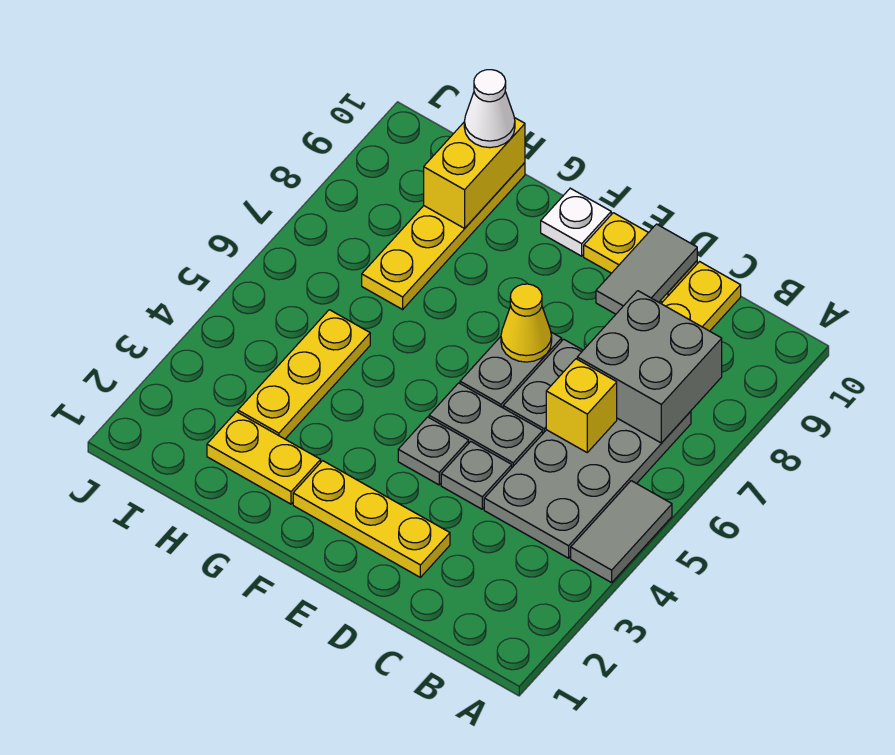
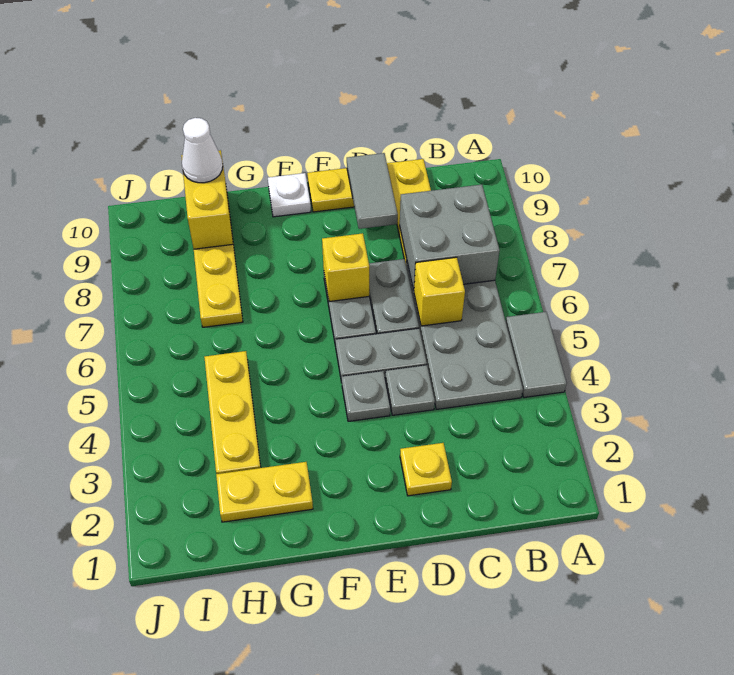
yellow plate D2:F2 level 1 -> yellow plate D2 level 1
yellow cone E7 level 2 -> yellow brick E7 level 2

